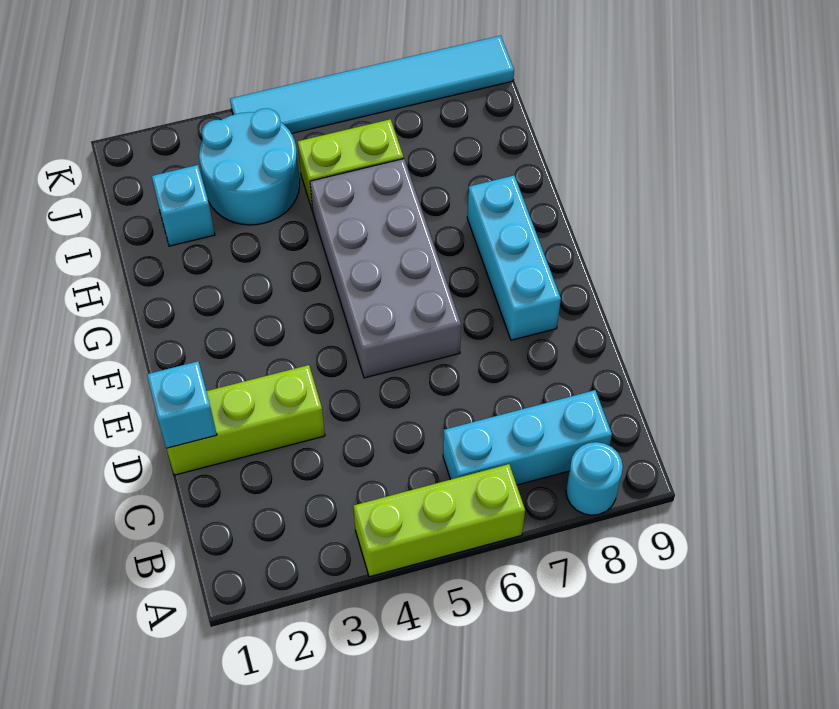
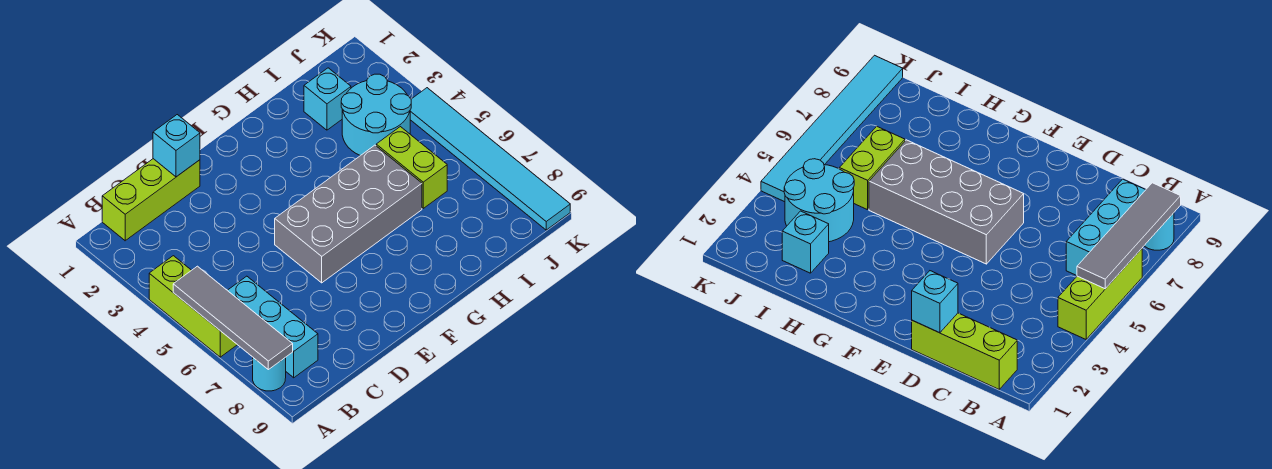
none -> grey tile A5:A8 level 2
lime brick D1:D3 level 1 -> lime brick B1:D1 level 1
cyan brick E8:G8 level 1 -> none

